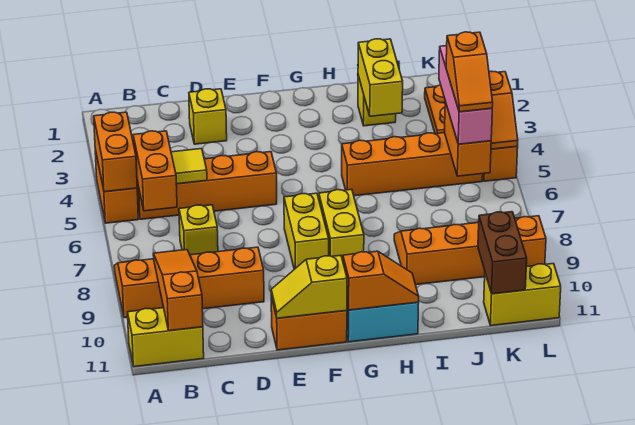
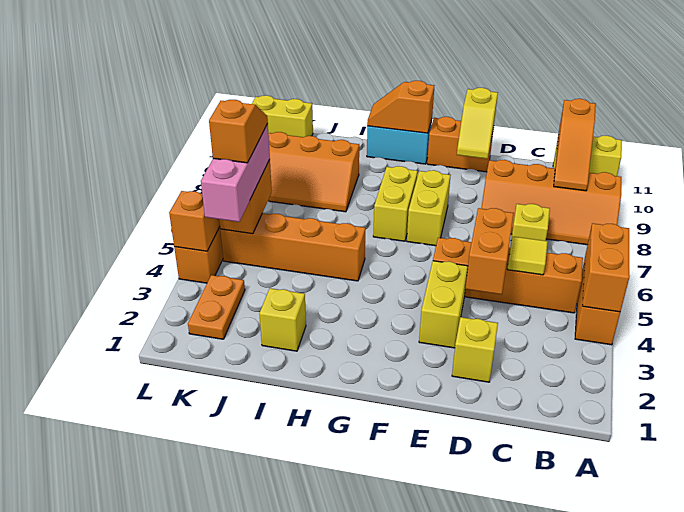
orange brick B5:B6 level 2 -> orange brick D4:D5 level 2
yellow slope E11:F11 level 2 top F -> yellow slope E10:E11 level 2 top 11
yellow brick I2:I3 level 2 -> yellow brick E3:E4 level 1
brown brick K10:K11 level 2 -> none

